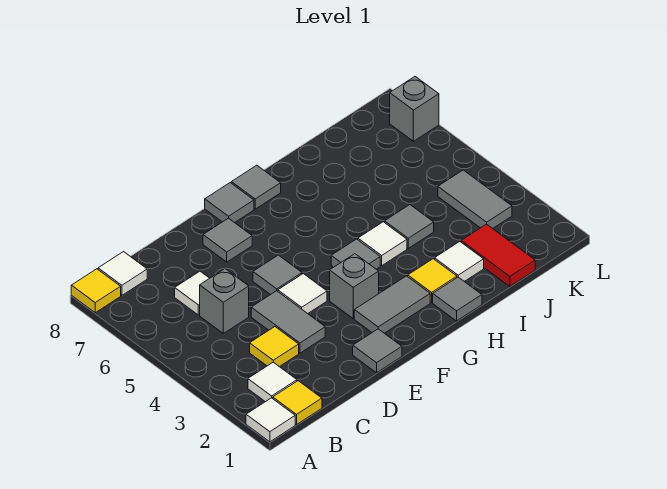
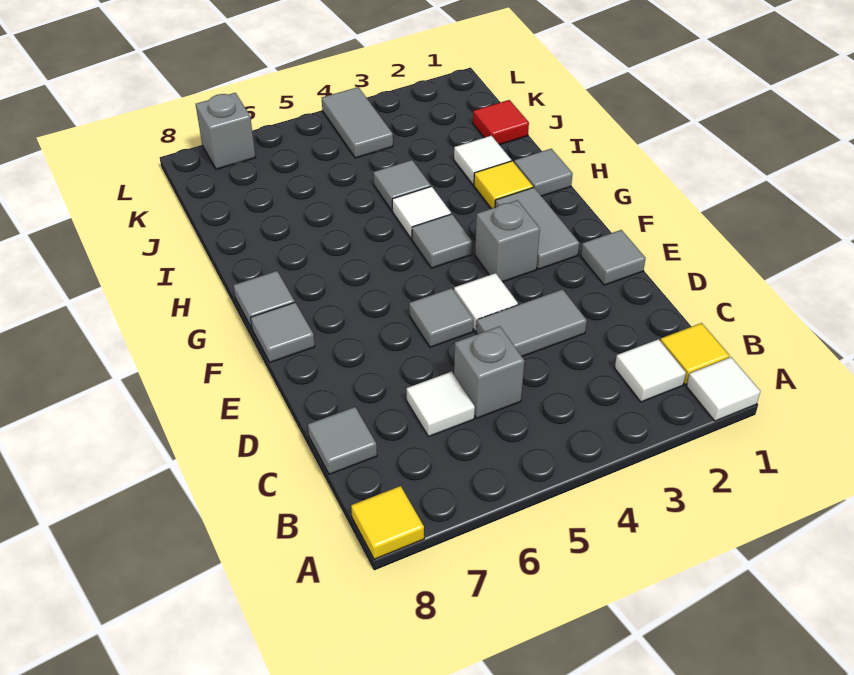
white tile B8 level 1 -> none
yellow tile C3 level 1 -> none
grey tile E7 level 1 -> grey tile C8 level 1
red tile J1:J2 level 1 -> red tile J1 level 1
grey tile K3:K4 level 1 -> grey tile K4:L4 level 1

